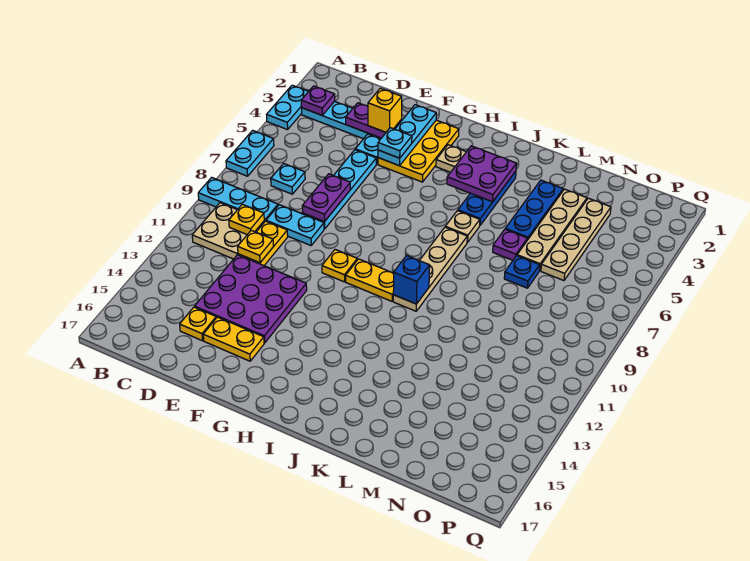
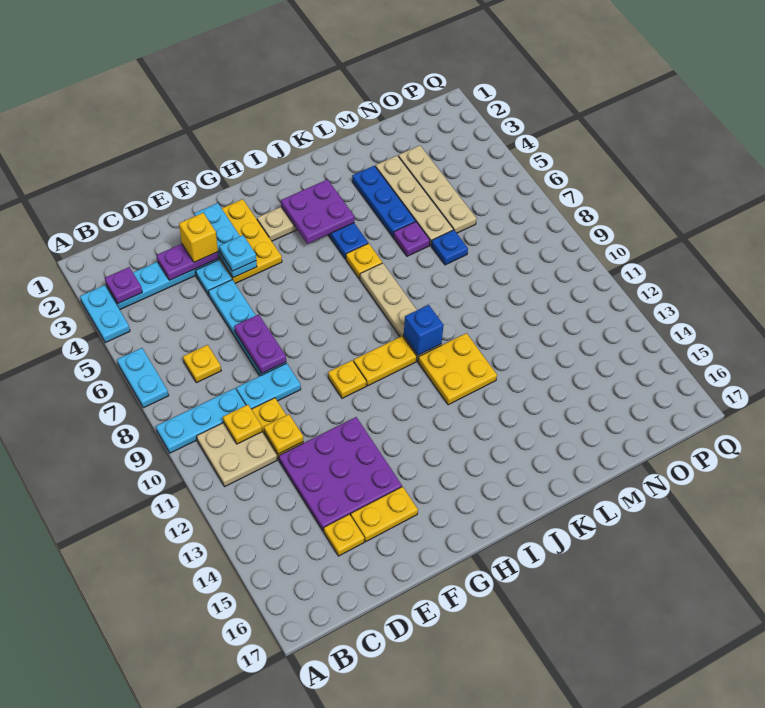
cyan plate C7 level 1 -> yellow plate C7 level 1
tan plate J6 level 1 -> yellow plate J6 level 1
none -> yellow plate J11:K12 level 1

